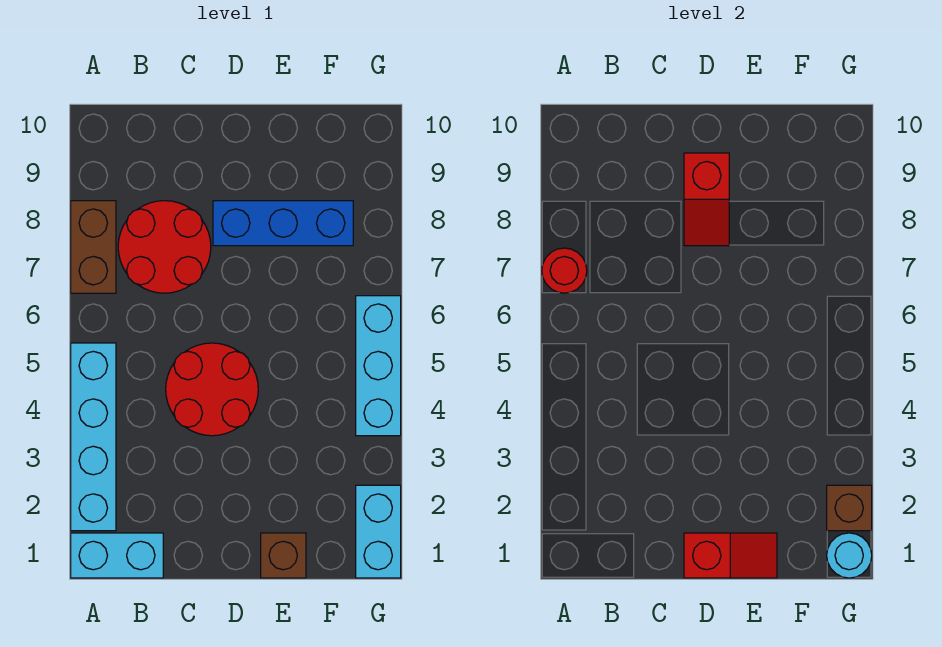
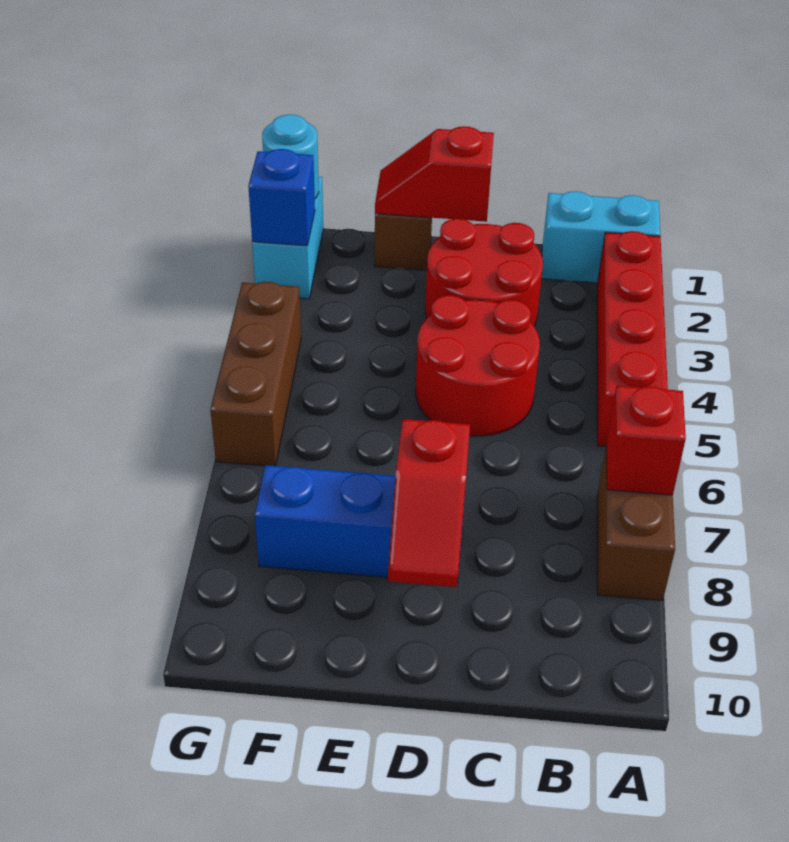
cyan brick A2:A5 level 1 -> red brick A2:A5 level 1
red round brick A7 level 2 -> red brick A7 level 2
red round brick B7:C8 level 1 -> red round brick C2:D3 level 1
red slope D8:D9 level 2 top 9 -> red slope D8:D9 level 2 top 8
brown brick G2 level 2 -> blue brick G2 level 2
cyan brick G4:G6 level 1 -> brown brick G4:G6 level 1

